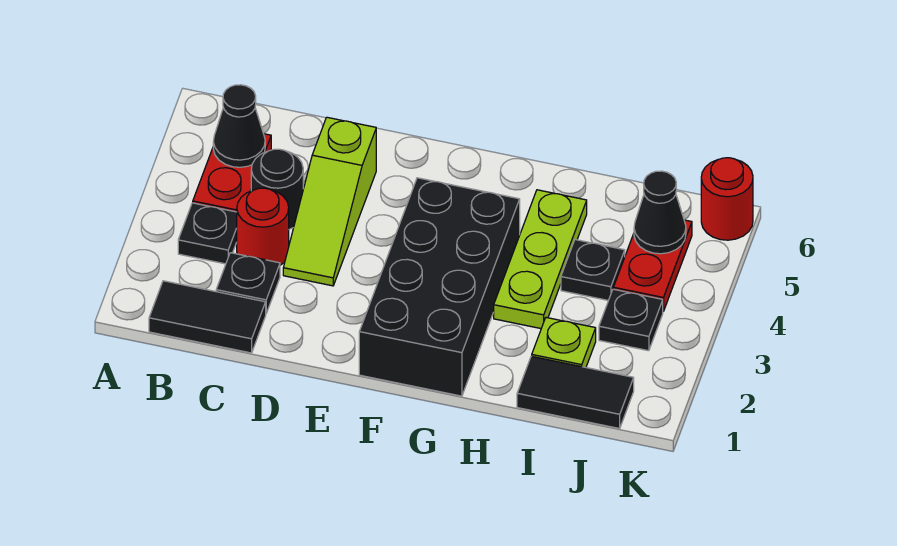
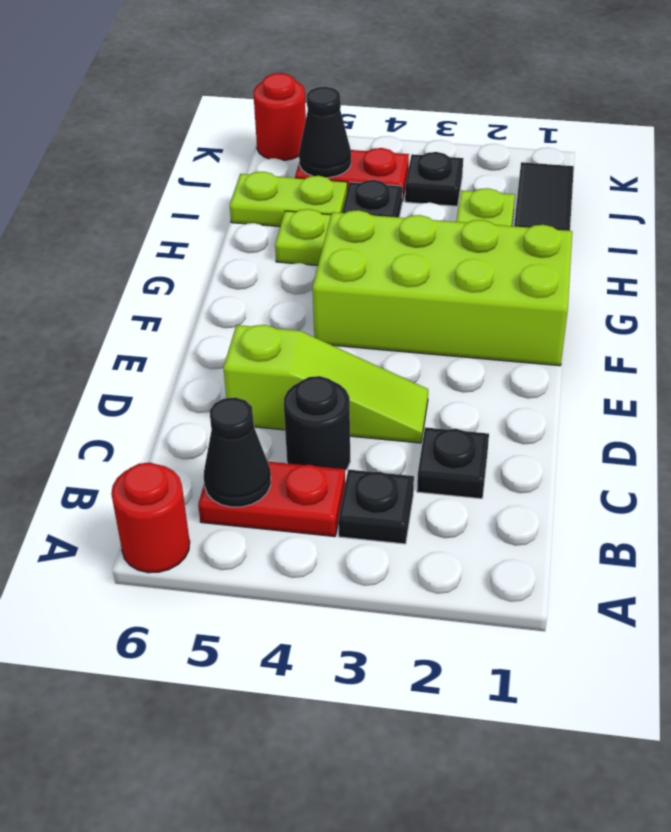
black tile B1:C1 level 1 -> none
red round brick C3 level 1 -> red round brick A6 level 1
black brick F1:G4 level 1 -> lime brick F1:G4 level 1
none -> lime plate I5:I6 level 1

